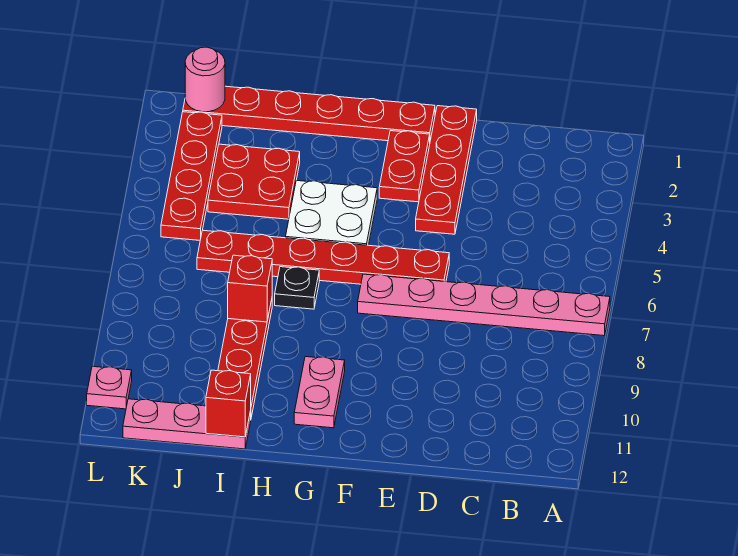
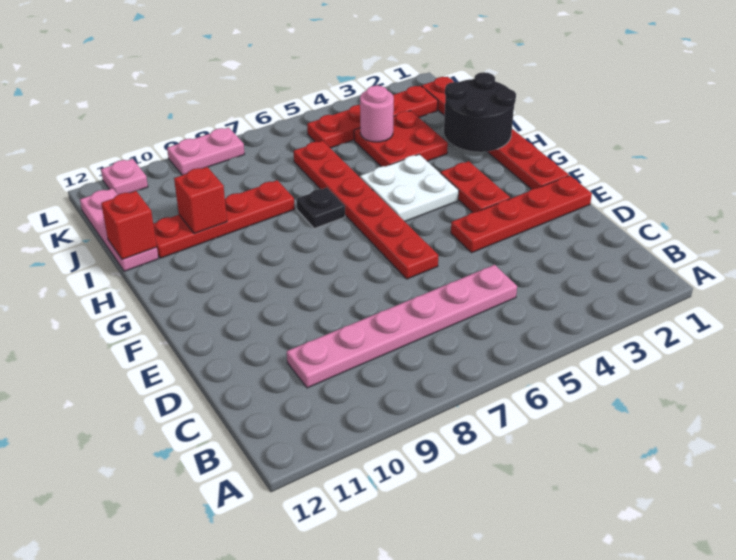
pink plate A7:F7 level 1 -> pink plate C5:C10 level 1
red plate F2:F3 level 1 -> red plate F3:G3 level 1
pink plate G10:G11 level 1 -> pink plate L8:L9 level 1
none -> black round brick H1:I2 level 2
red brick I8 level 2 -> red brick I10 level 2
pink round brick K1 level 2 -> pink round brick J4 level 2

